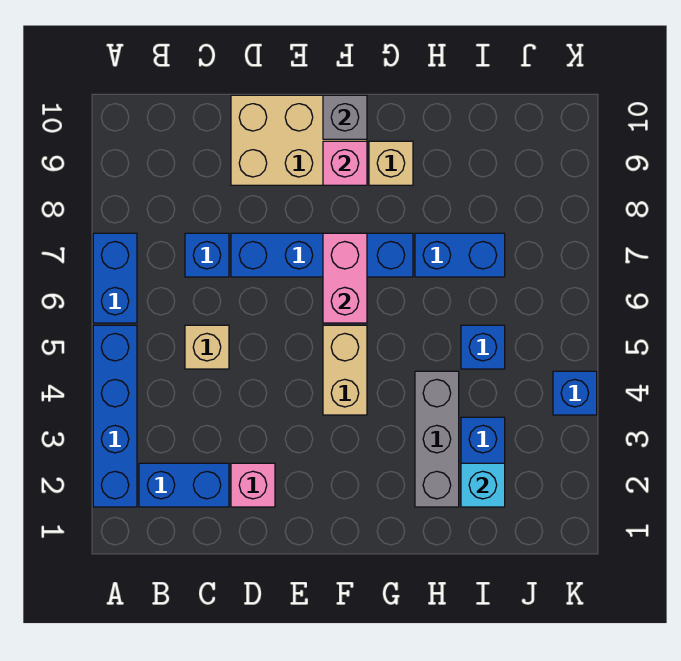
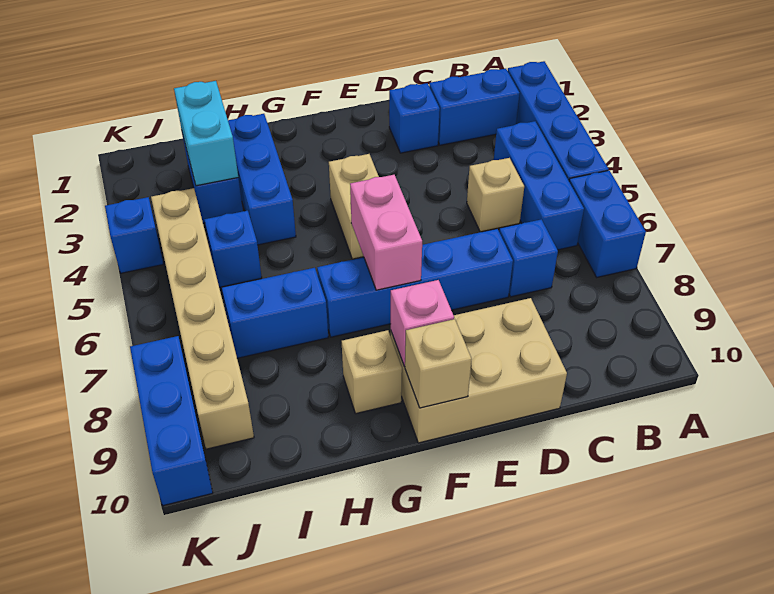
none -> blue brick B4:B6 level 1
pink brick D2 level 1 -> blue brick D2 level 1
grey brick F10 level 2 -> tan brick F10 level 2
grey brick H2:H4 level 1 -> blue brick H2:H4 level 1
cyan brick I2 level 2 -> cyan brick I2:I3 level 2
none -> tan brick J4:J9 level 1
none -> blue brick K8:K10 level 1

